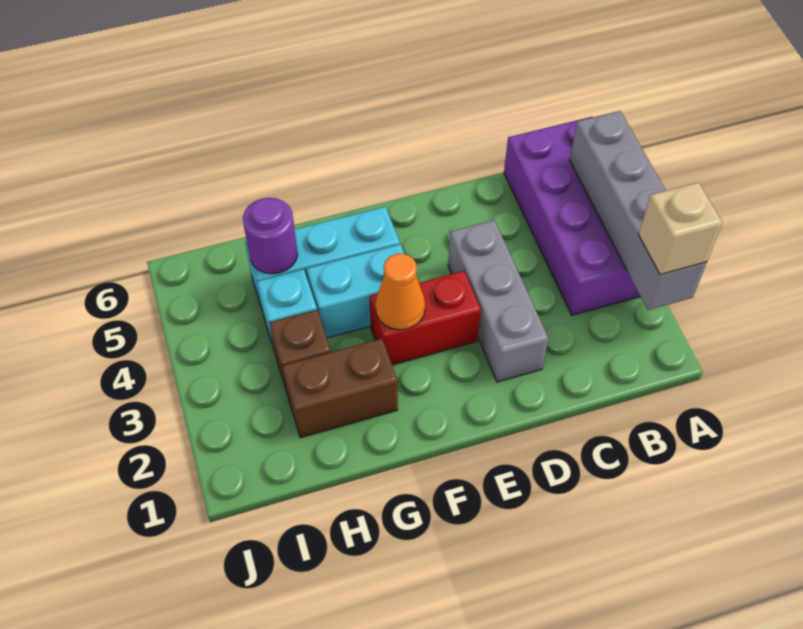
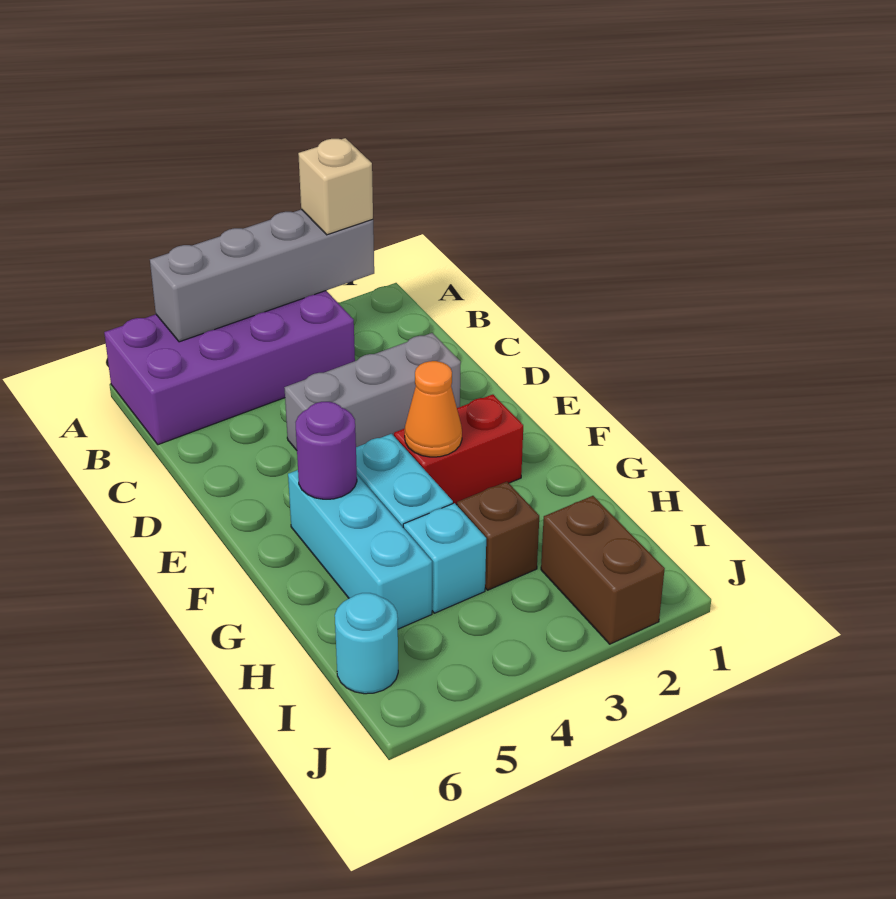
red brick E3:F3 level 1 -> red brick F2:F3 level 1
brown brick G2:H2 level 1 -> brown brick I2:J2 level 1
purple round brick H5 level 2 -> purple round brick F5 level 2
none -> cyan round brick I6 level 1

